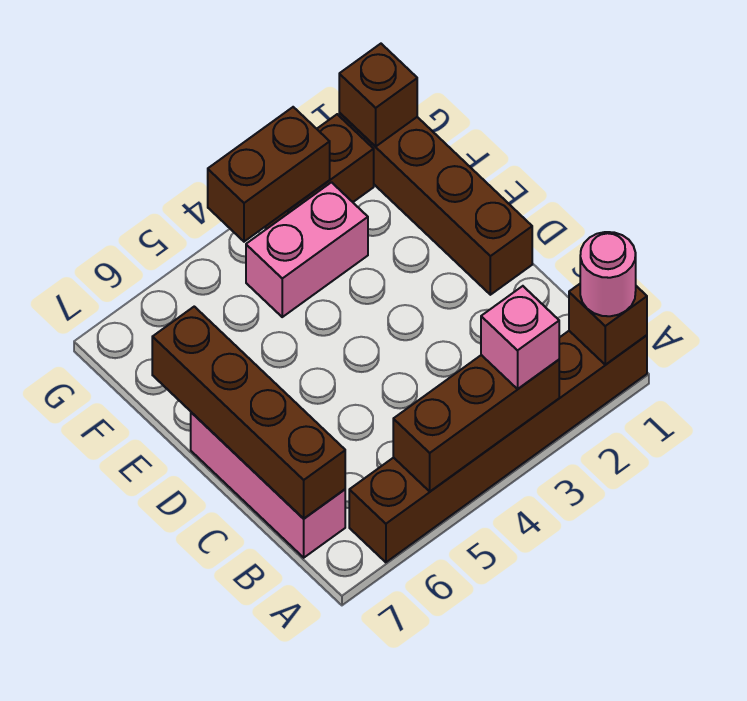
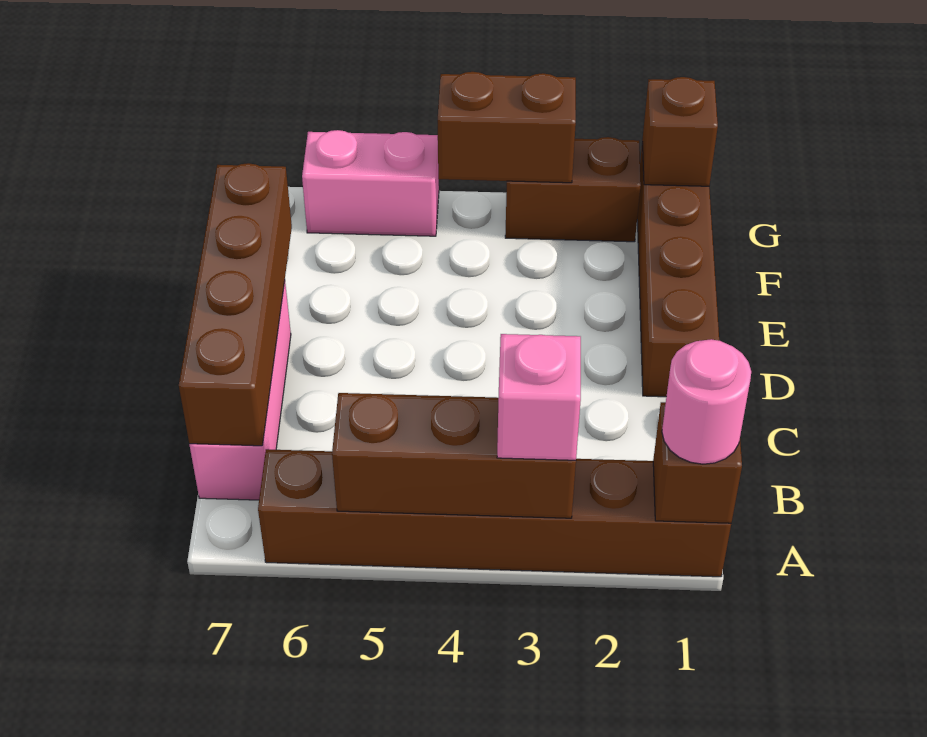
pink brick F3:F4 level 1 -> pink brick G5:G6 level 1

